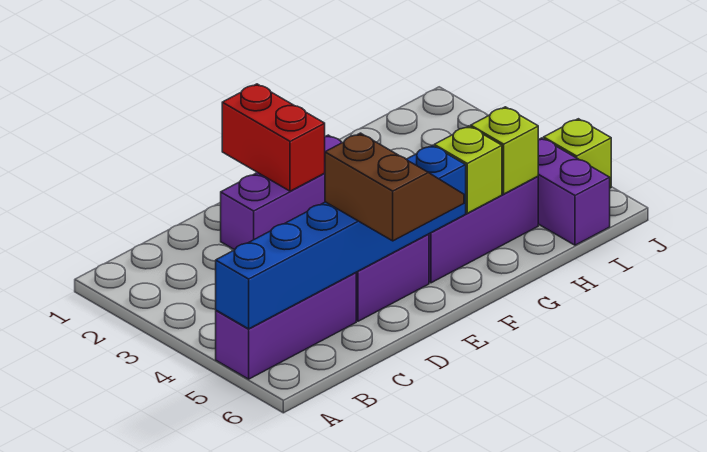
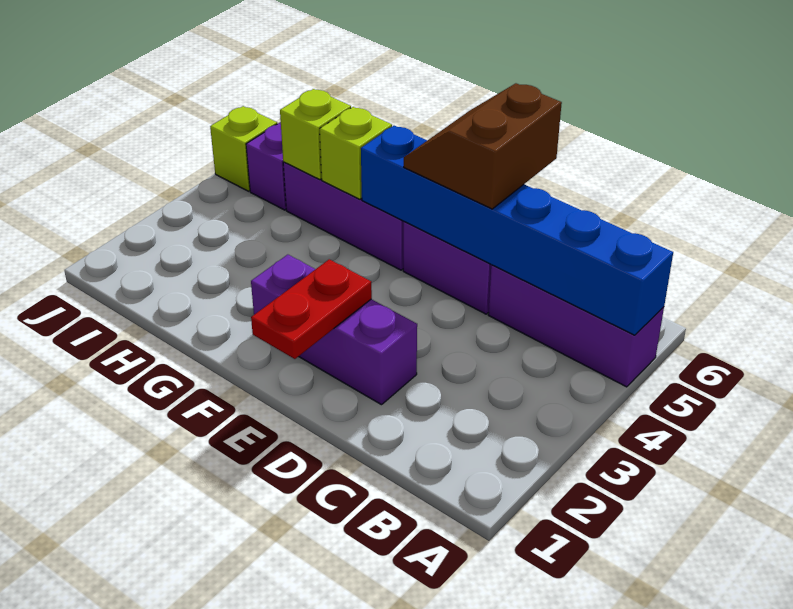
red brick E1:E2 level 2 -> red plate E1:E2 level 2

